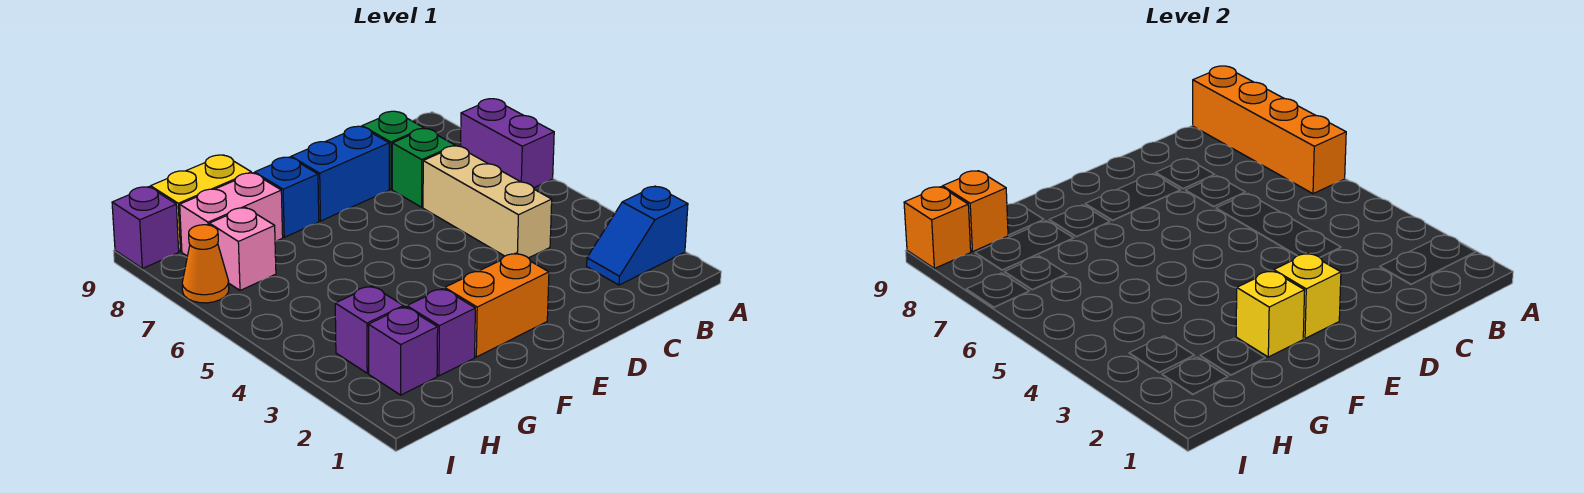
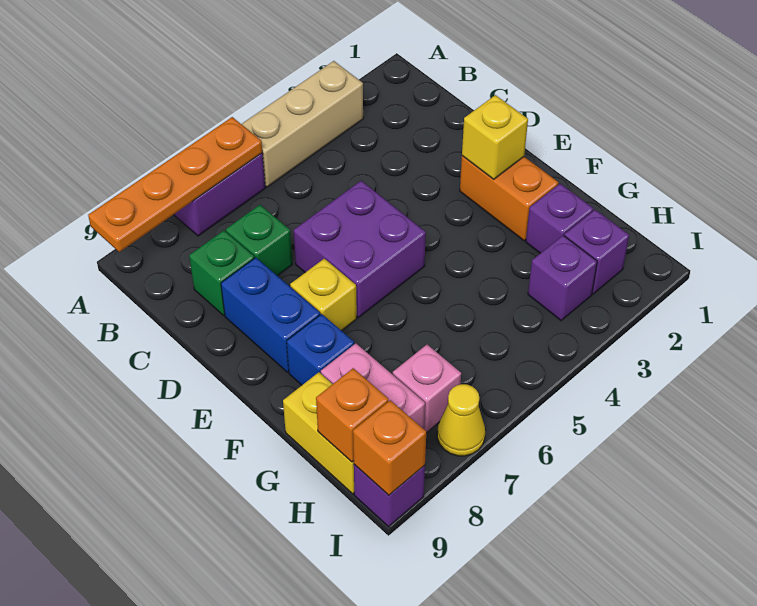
blue slope A2:B2 level 1 top A -> none
orange brick A6:A9 level 2 -> orange plate A6:A9 level 2
tan brick C4:C6 level 1 -> tan brick A3:A5 level 1
none -> purple brick D5:E6 level 1
yellow brick F2 level 2 -> yellow brick E7 level 1
orange cone I7 level 1 -> yellow cone I7 level 1

